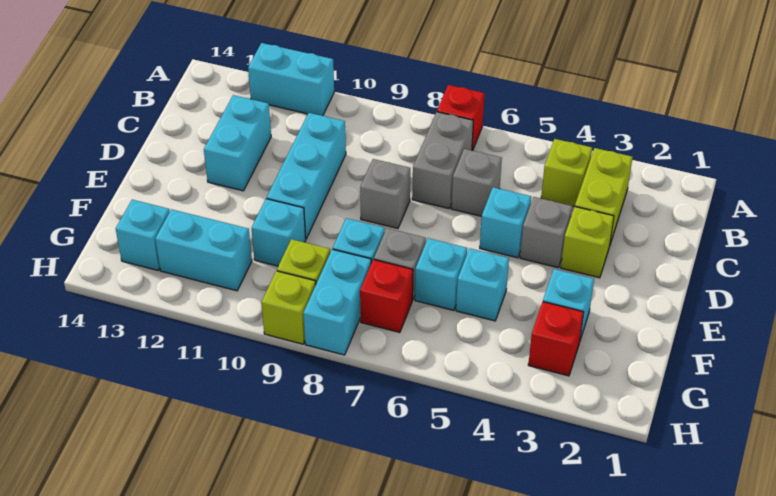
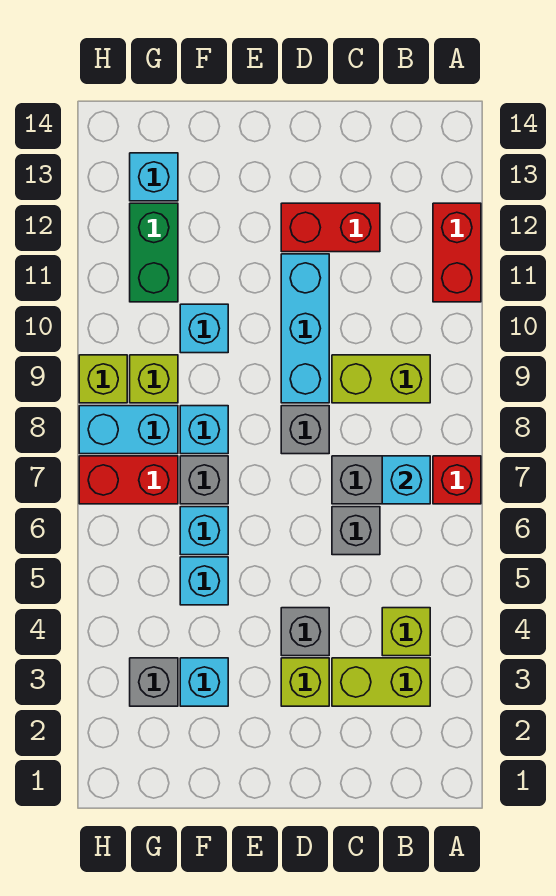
cyan brick A11:A12 level 1 -> red brick A11:A12 level 1
none -> lime brick B9:C9 level 1
cyan brick C10:E10 level 1 -> cyan brick D9:D11 level 1
cyan brick C12:D12 level 1 -> red brick C12:D12 level 1
cyan brick D5 level 1 -> cyan brick B7 level 2
red brick G3 level 1 -> grey brick G3 level 1
red brick G7 level 1 -> red brick G7:H7 level 1
cyan brick G11:G12 level 1 -> green brick G11:G12 level 1

